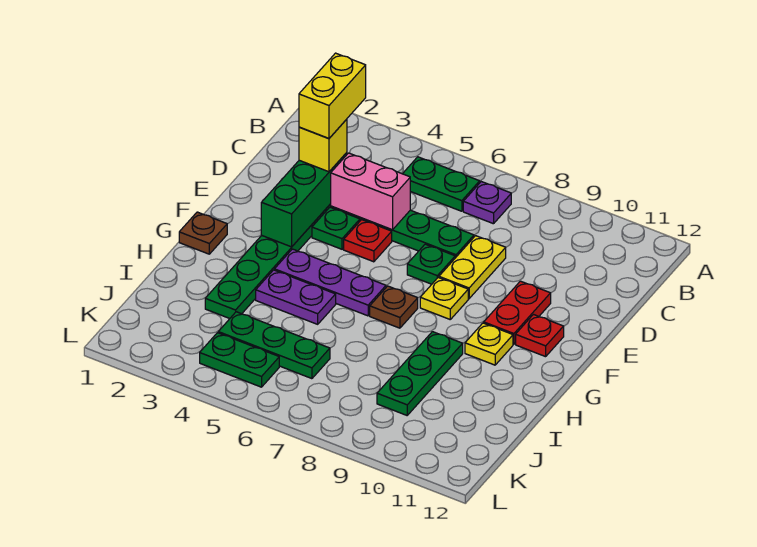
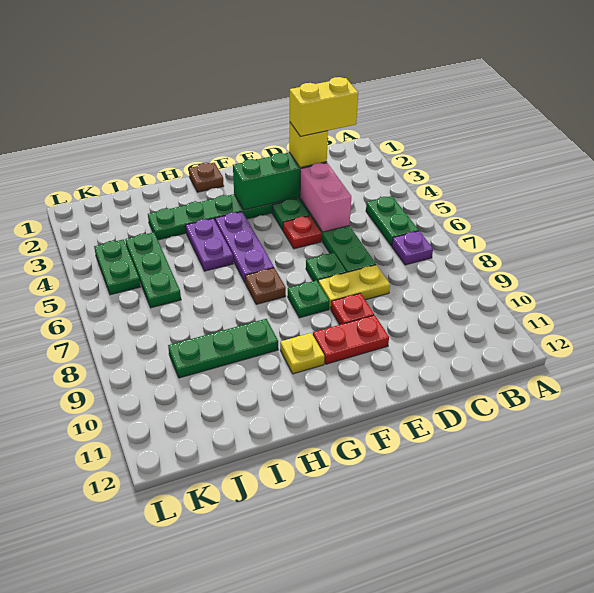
yellow plate F8 level 1 -> green plate F8 level 1
red plate F11 level 1 -> red plate E9 level 1

